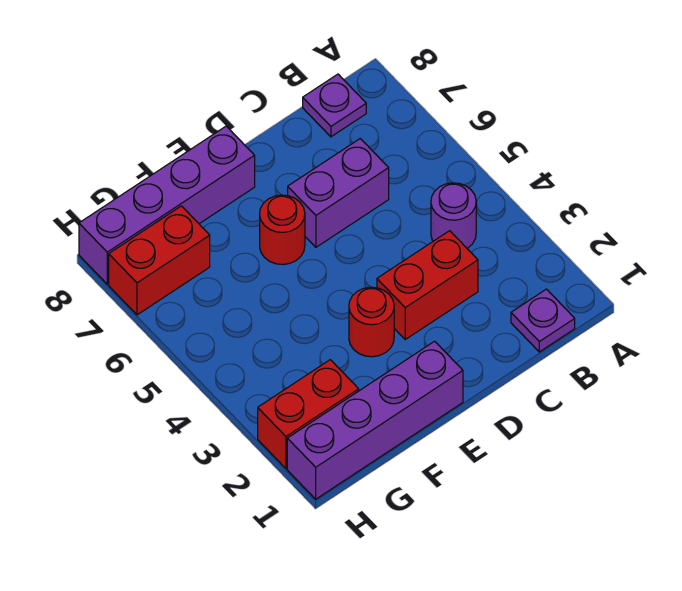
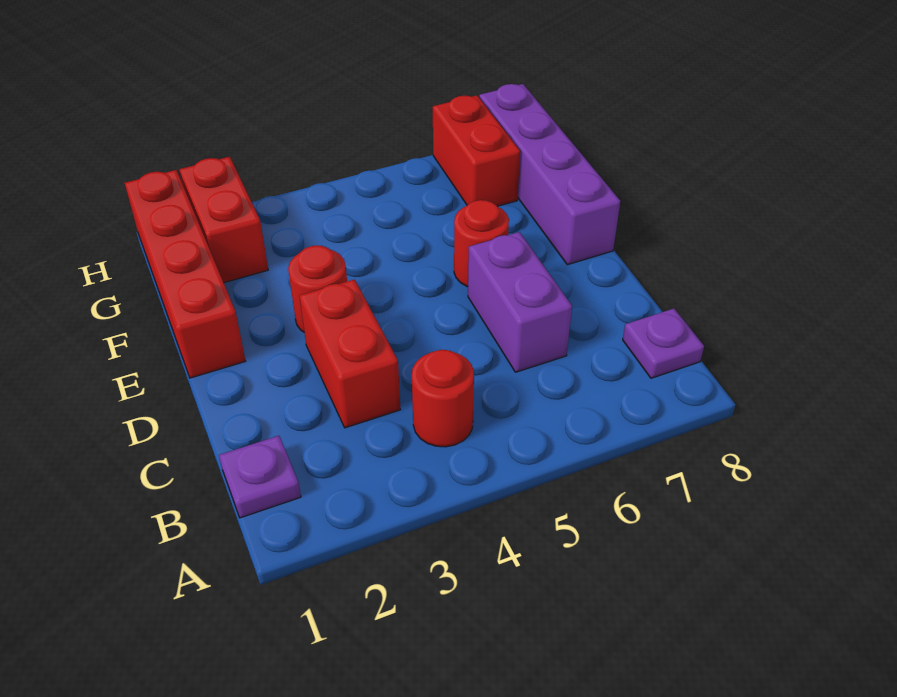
purple round brick B4 level 1 -> red round brick B4 level 1
purple brick E1:H1 level 1 -> red brick E1:H1 level 1

